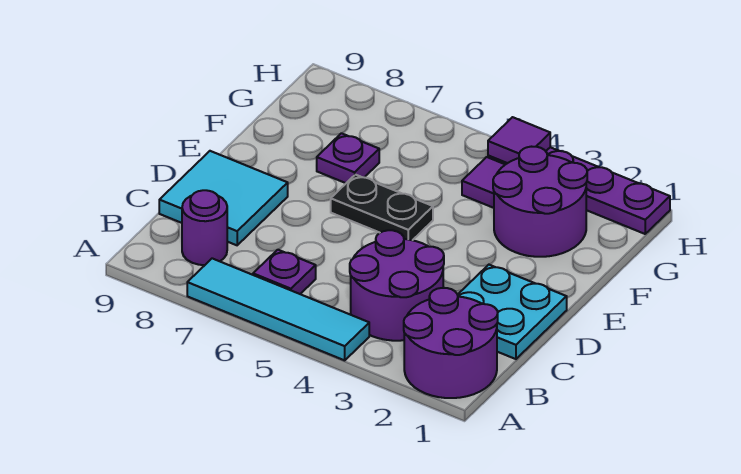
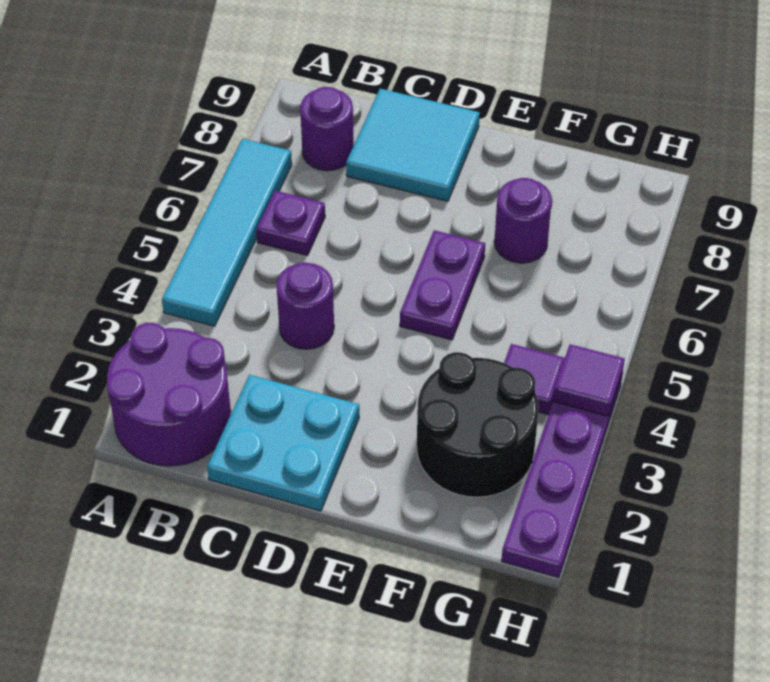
purple round brick B3:C4 level 1 -> purple round brick C4 level 1
black plate E5:E6 level 1 -> purple plate E5:E6 level 1
purple round brick F2:G3 level 1 -> black round brick F2:G3 level 1
purple plate F7 level 1 -> purple round brick F7 level 1

